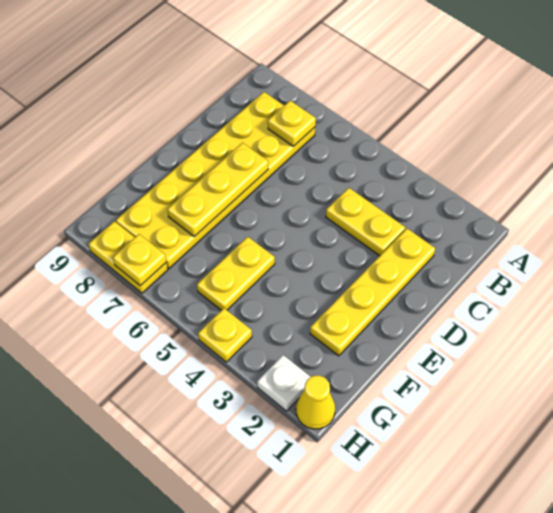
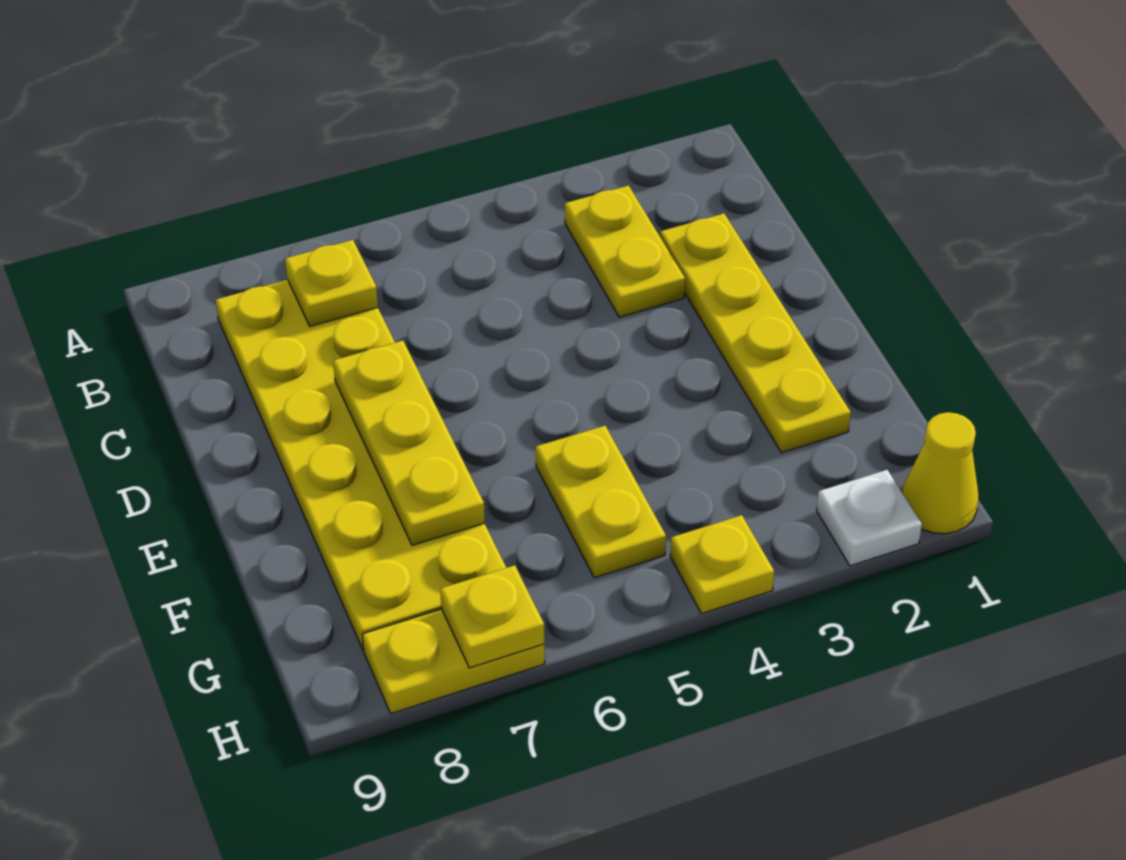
yellow plate C3:C4 level 1 -> yellow plate B3:C3 level 1

